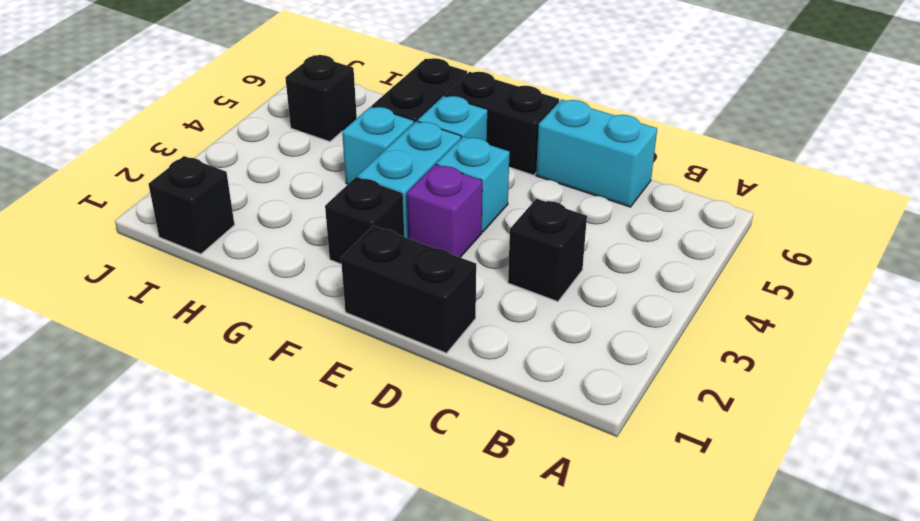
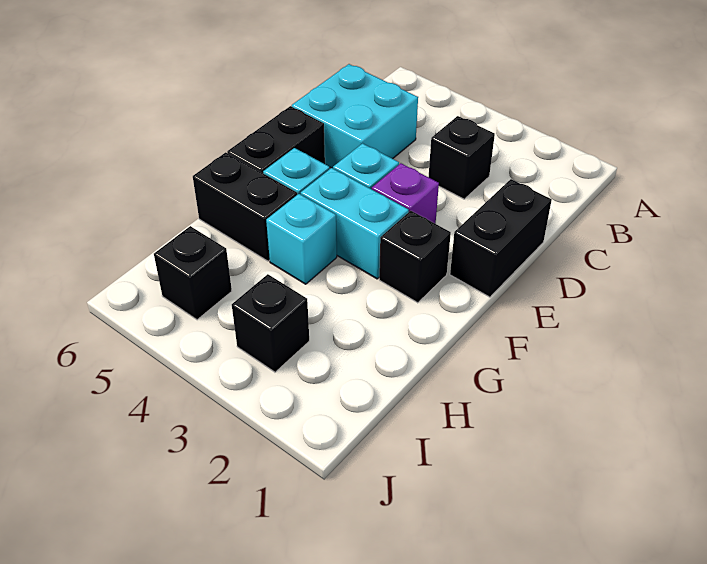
cyan brick C6:D6 level 1 -> cyan brick C5:D6 level 1
black brick I1 level 1 -> black brick I3 level 1

